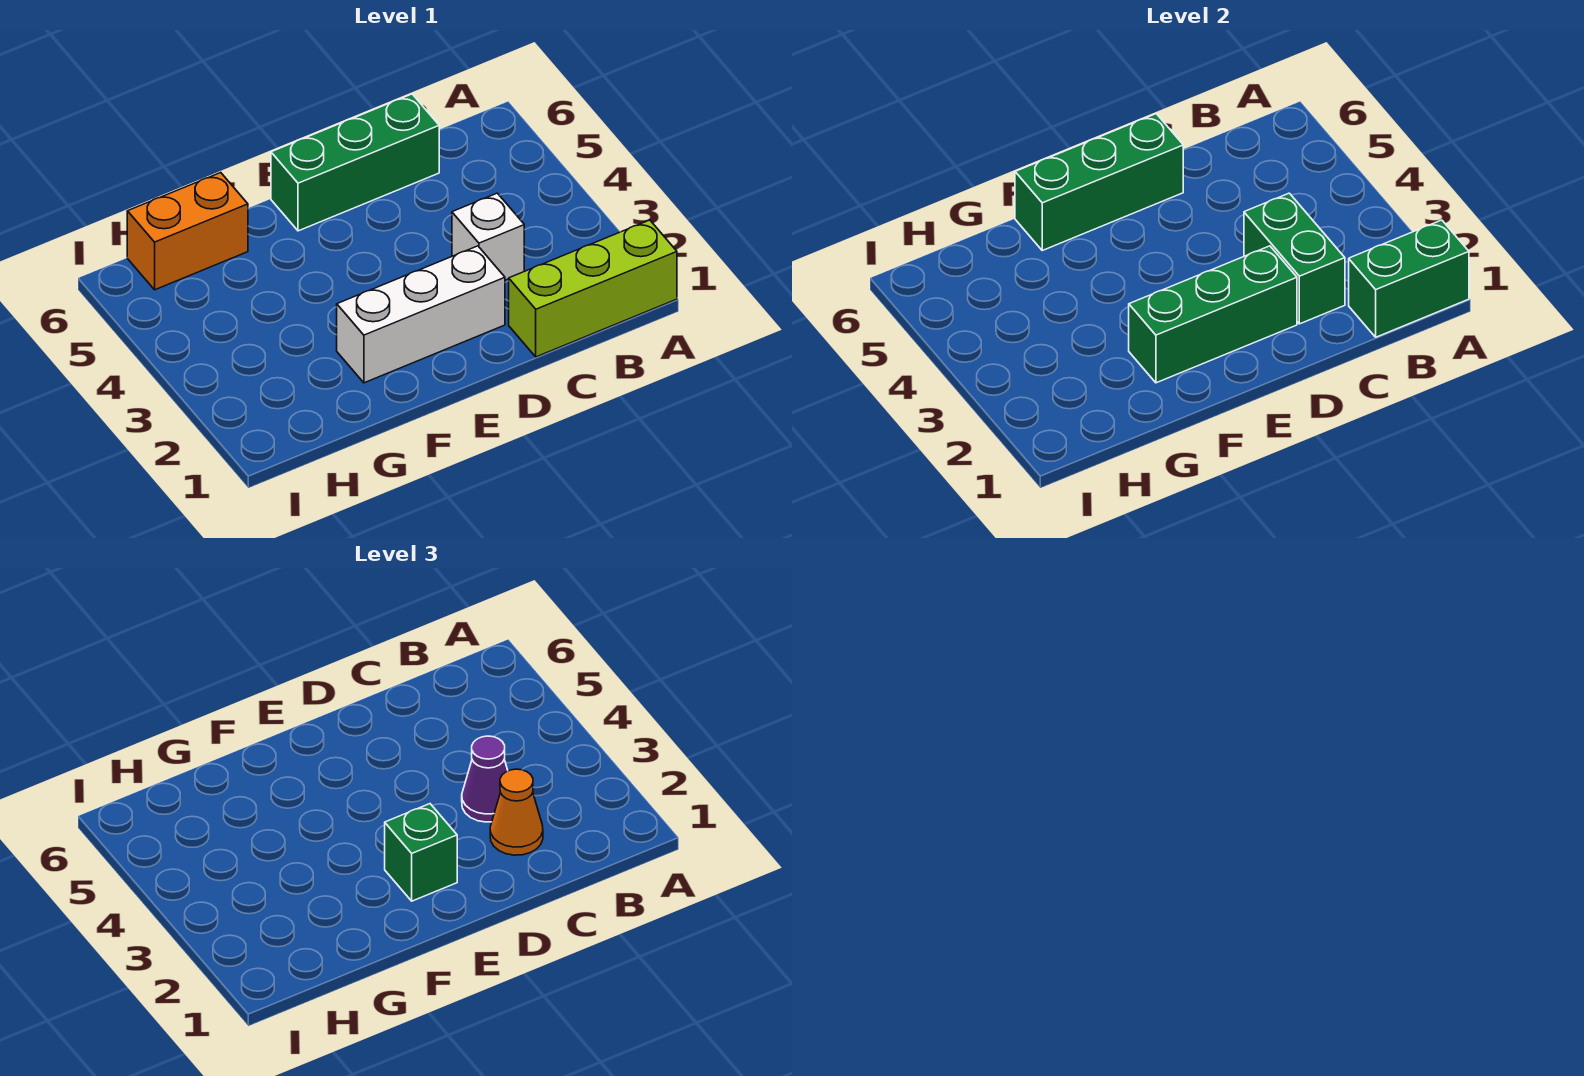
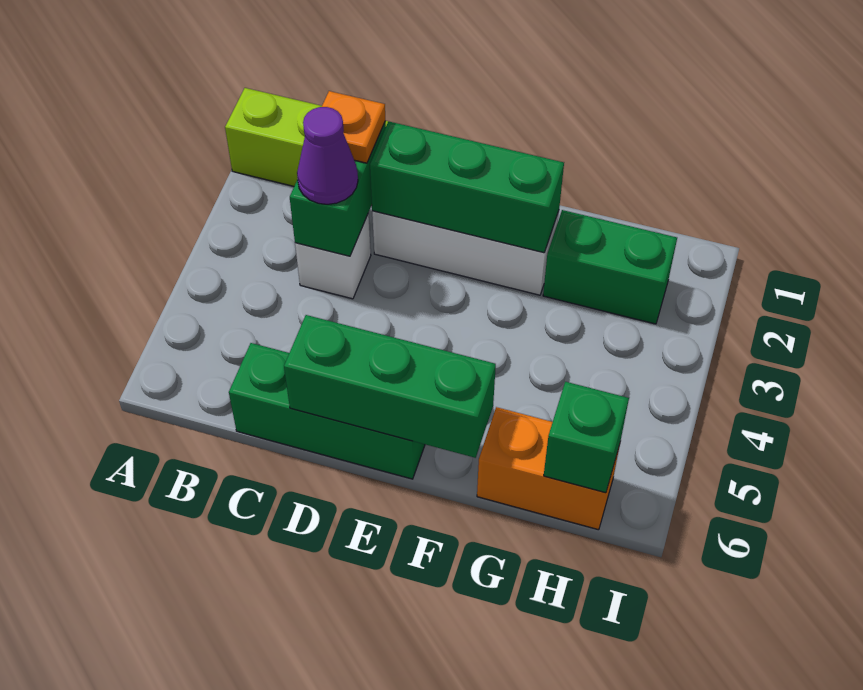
green brick A1:B1 level 2 -> green brick G2:H2 level 1
orange cone C2 level 3 -> orange plate C2 level 3
green brick E2 level 3 -> green brick H6 level 2

